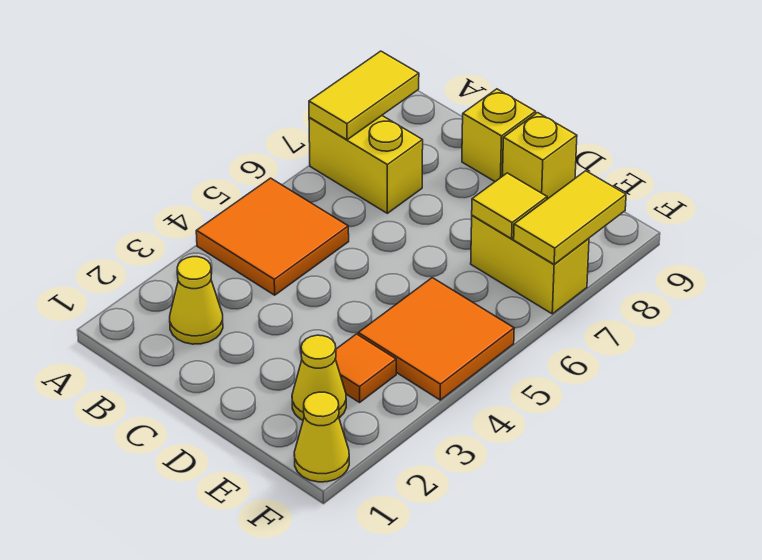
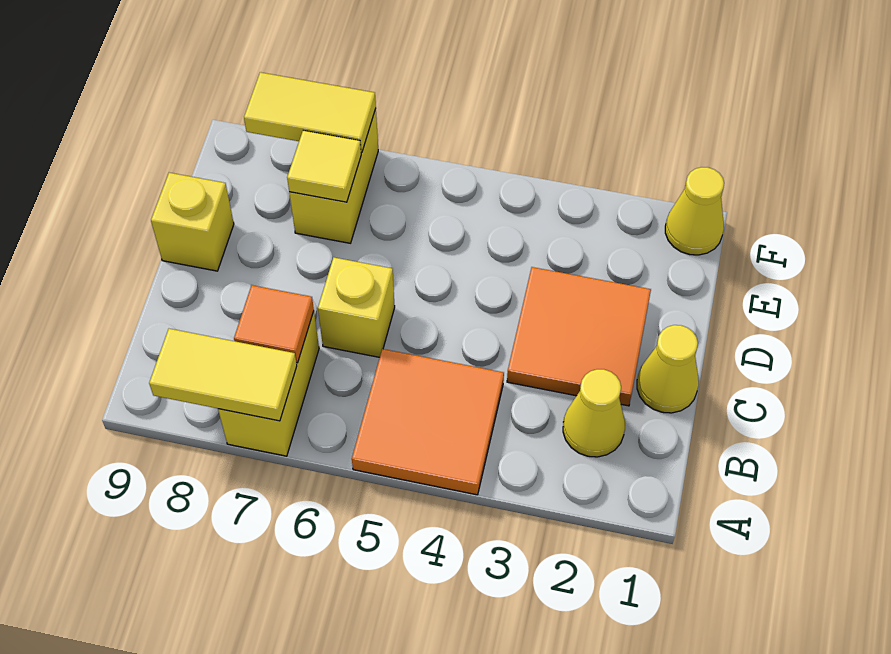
yellow brick C9 level 1 -> yellow brick C6 level 1
yellow cone E2 level 1 -> yellow cone C1 level 1
orange tile E3 level 1 -> orange tile B7 level 2
orange tile E4:F5 level 1 -> orange tile C2:D3 level 1

